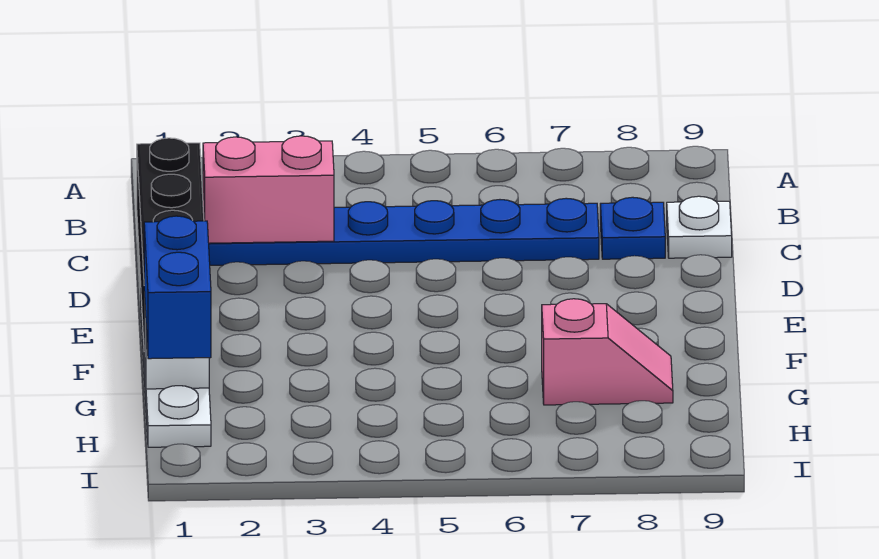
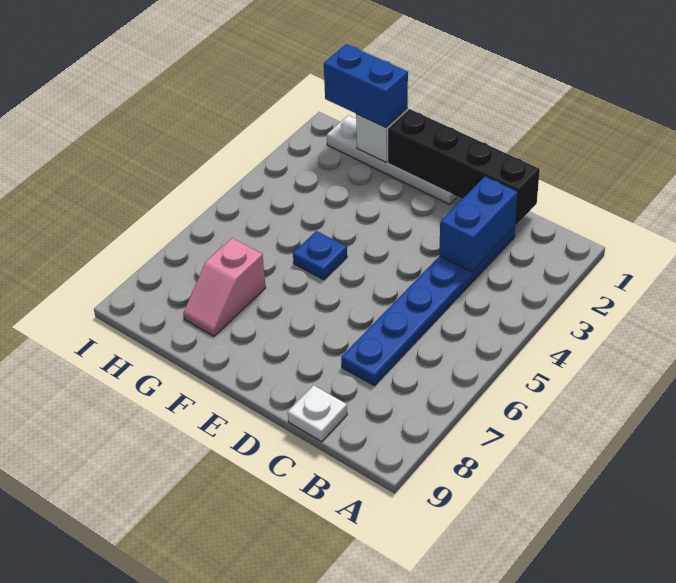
pink brick C2:C3 level 2 -> blue brick C2:C3 level 2
blue plate C8 level 1 -> blue plate F5 level 1

